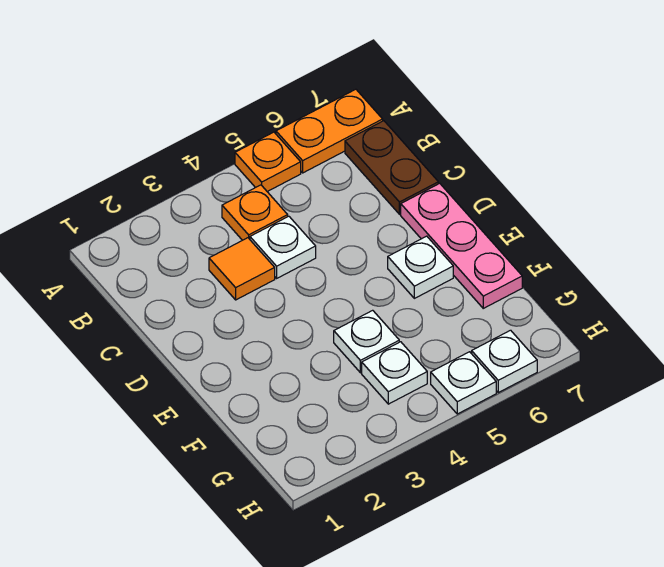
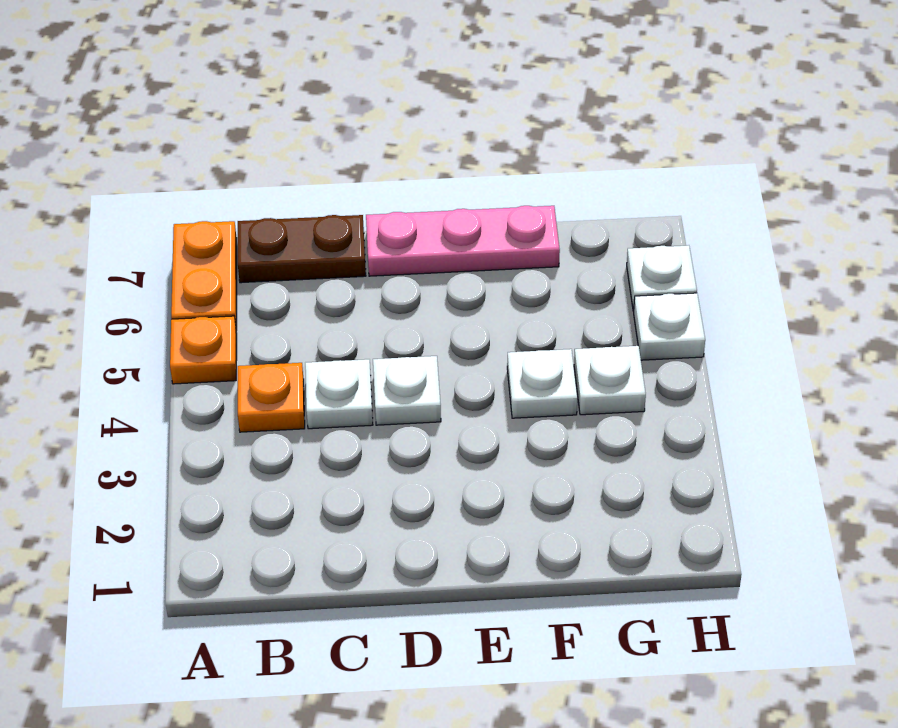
orange tile C3 level 1 -> none
white plate E6 level 1 -> white plate D4 level 1

